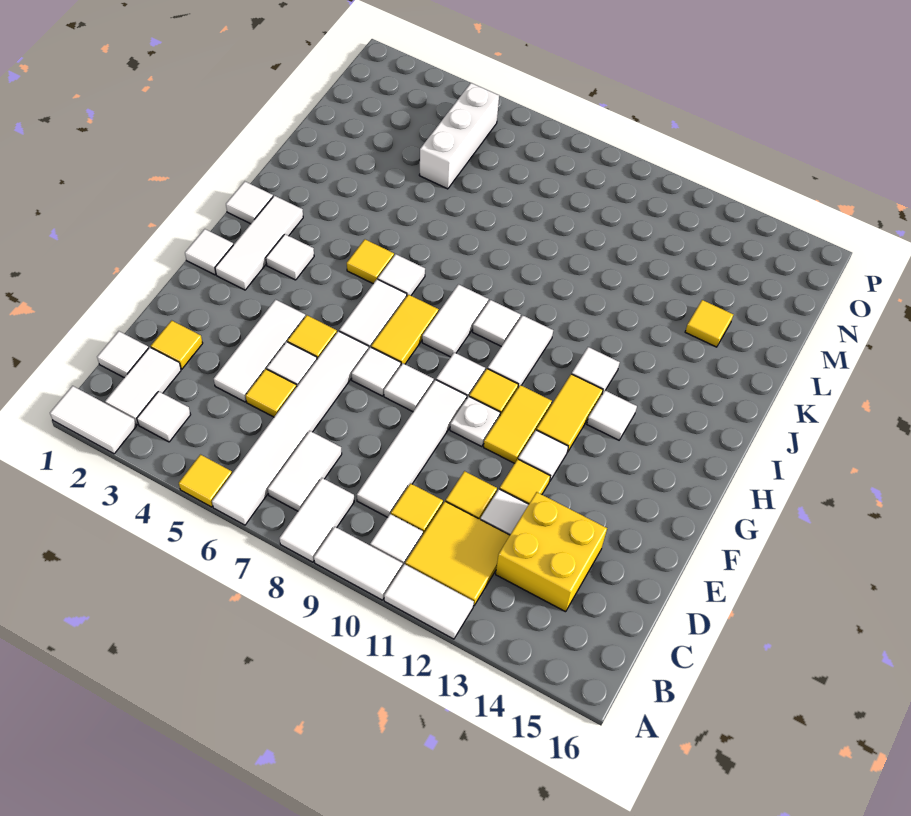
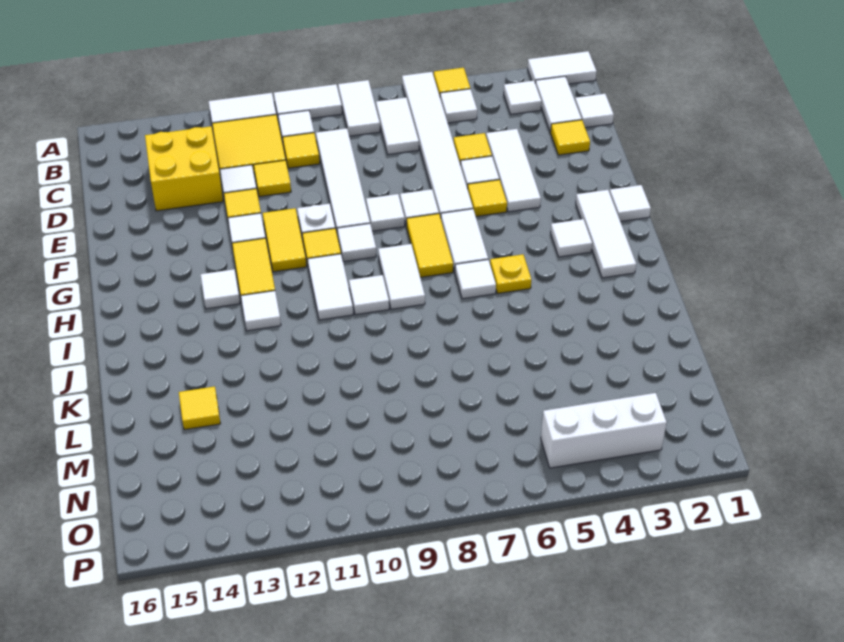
white tile I1 level 1 -> white tile B5 level 1
yellow tile I5 level 1 -> yellow plate I5 level 1
white brick M5:O5 level 1 -> white brick O3:O5 level 1

